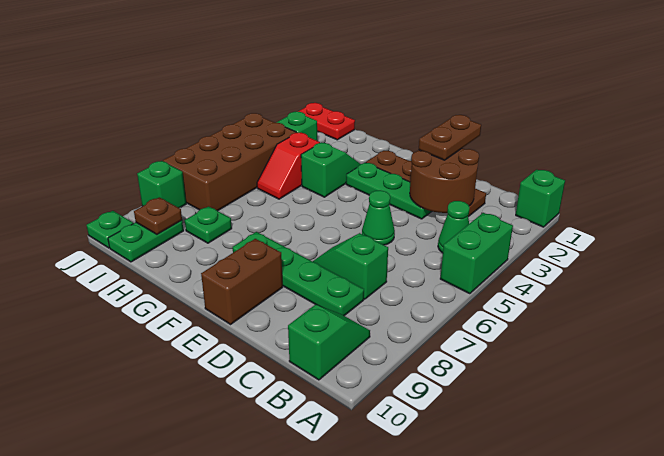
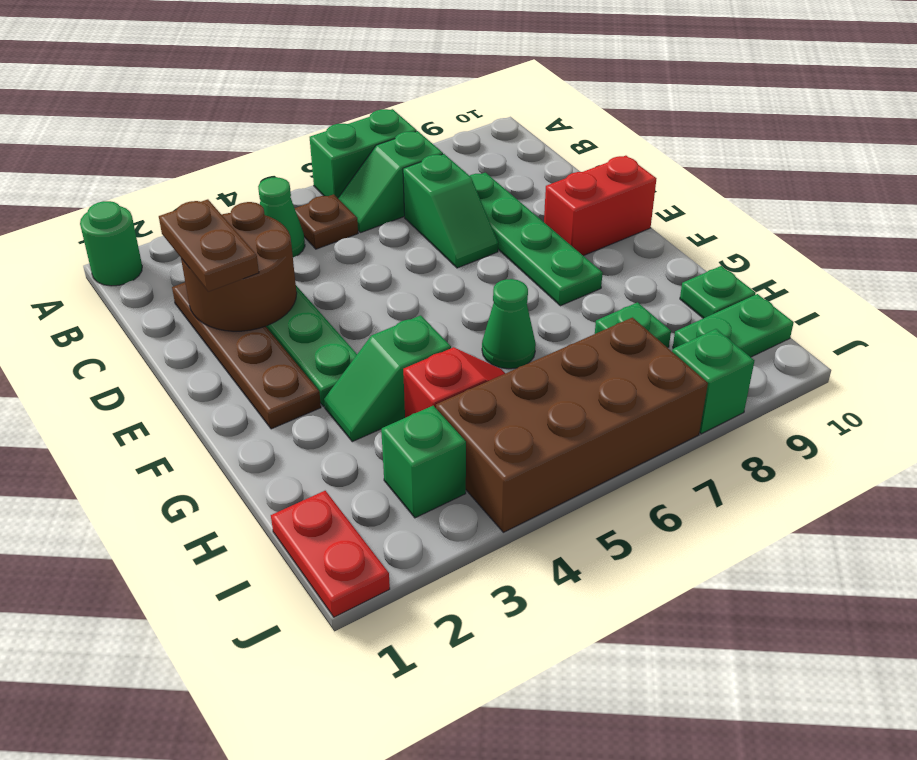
green brick A1 level 1 -> green round brick A1 level 1
green brick A4:A5 level 1 -> green brick A6:A7 level 1
green slope B9:B10 level 1 top 10 -> green slope B6:B7 level 1 top 7
brown plate D1:D2 level 3 -> brown plate C2:D2 level 3
green cone D5 level 1 -> green cone G6 level 1
brown brick E9:E10 level 1 -> red brick E9:E10 level 1
brown plate I9 level 2 -> brown plate B5 level 1
green plate J10 level 1 -> green plate H10 level 1

